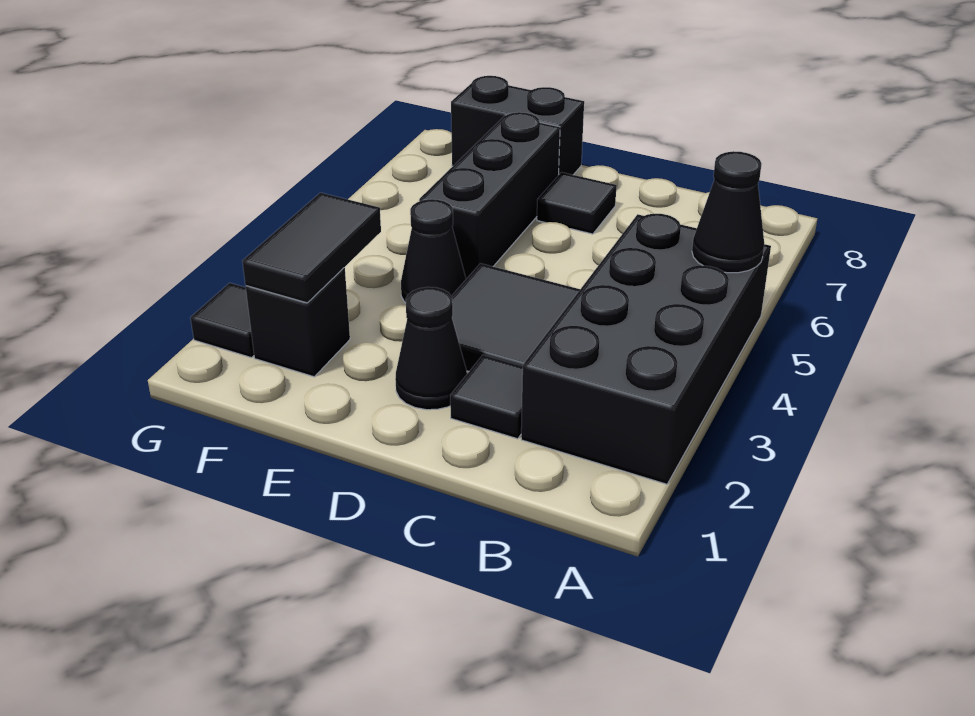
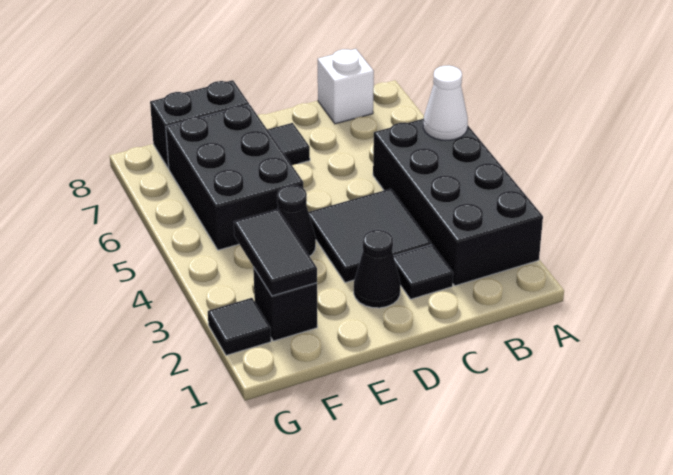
black cone A5 level 2 -> white cone A5 level 2
none -> white brick B8 level 1
black brick E5:E7 level 1 -> black brick E5:F7 level 1

